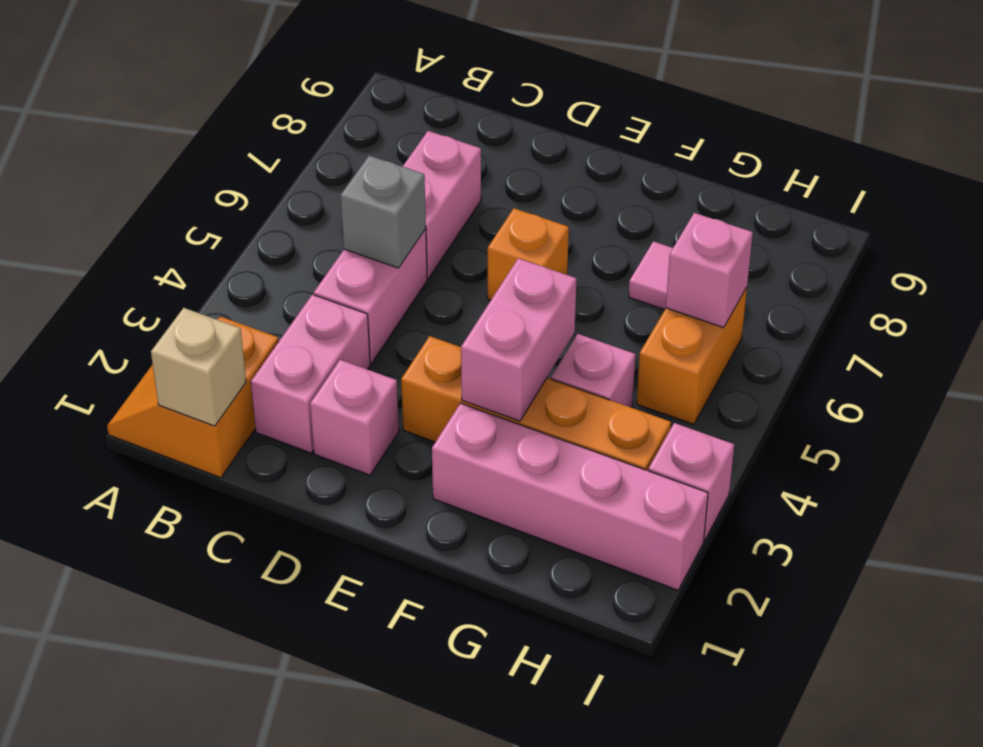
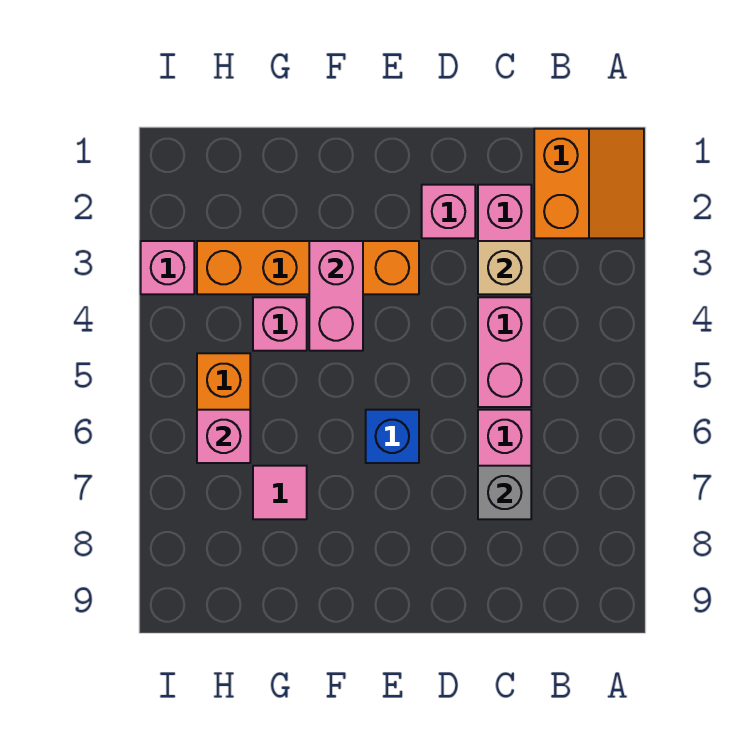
tan brick B1 level 2 -> tan brick C3 level 2
grey brick C5 level 2 -> grey brick C7 level 2
orange brick E6 level 1 -> blue brick E6 level 1
pink brick F2:I2 level 1 -> none

